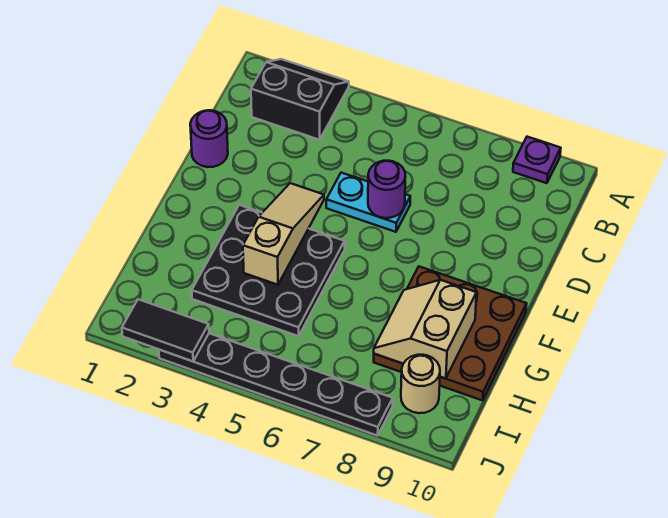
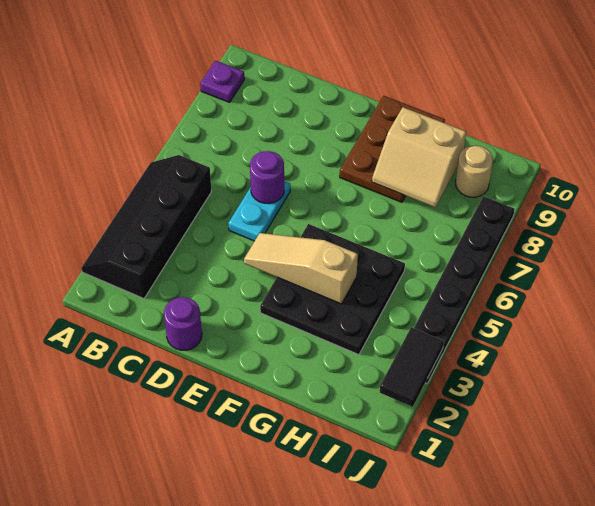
black slope A2:B3 level 1 top B -> black slope A2:B5 level 1 top B
brown plate F8:H10 level 1 -> brown plate F8:G10 level 1

